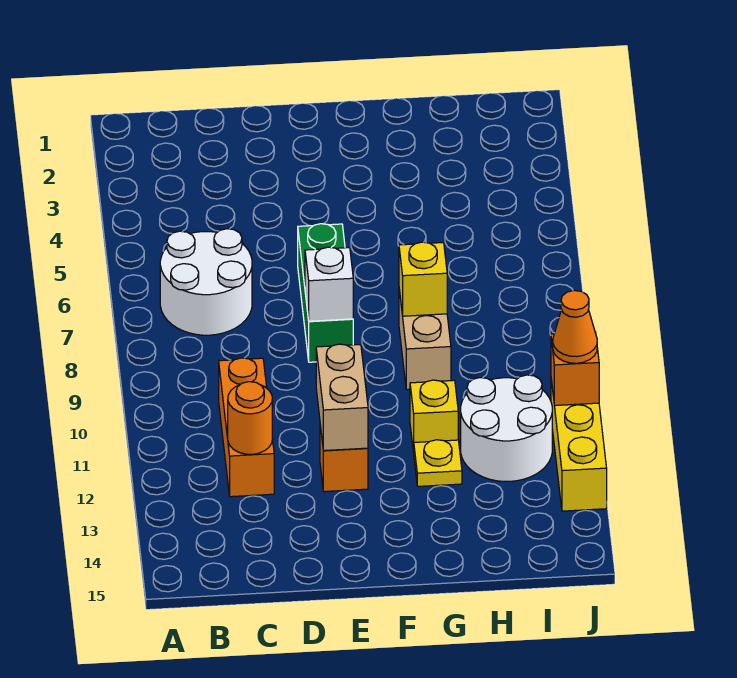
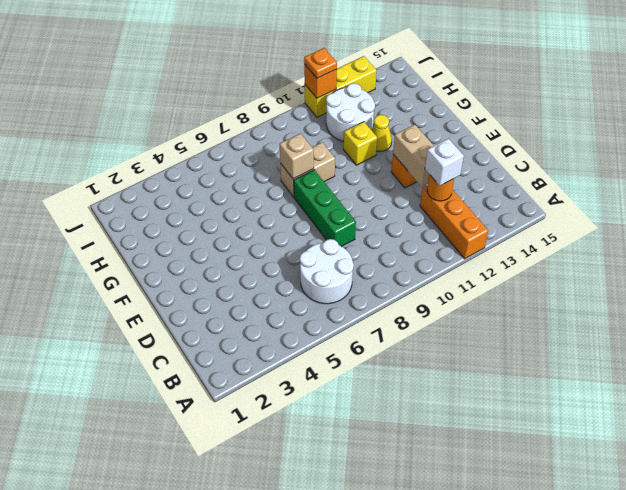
orange brick C10:C12 level 1 -> orange brick A12:C12 level 1
green brick E6:E8 level 1 -> green brick D8:F8 level 1
white brick E8 level 2 -> white brick C12 level 3
tan brick E11:E12 level 2 -> tan brick D12:E12 level 2
yellow brick G8 level 2 -> tan brick G8 level 2
yellow plate G12 level 1 -> yellow cone G12 level 1
orange cone J11 level 3 -> orange plate J11 level 3

